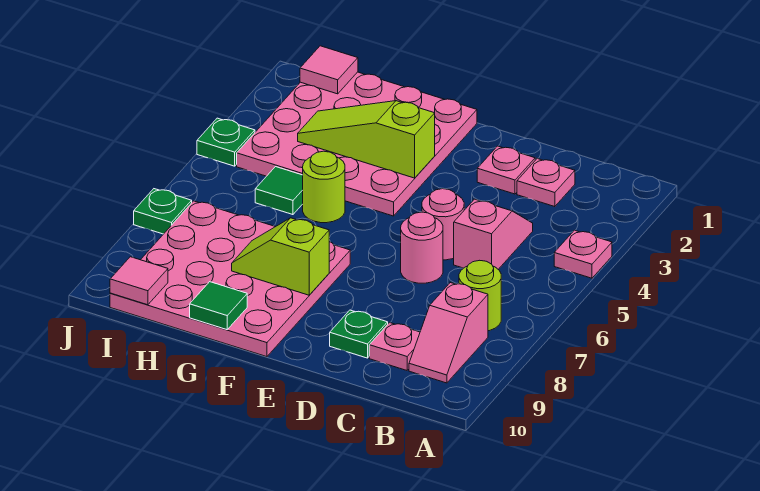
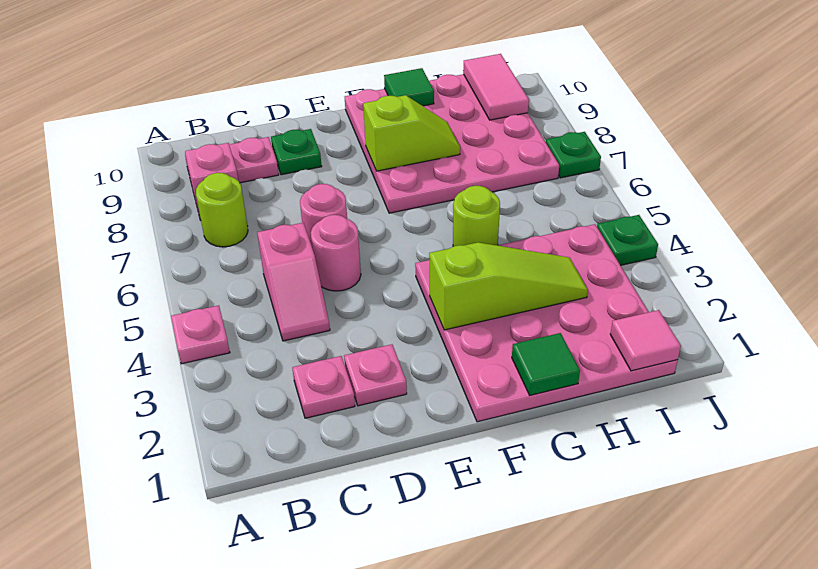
green tile H5 level 1 -> green tile G1 level 2
pink tile I10 level 2 -> pink tile I9:I10 level 2

